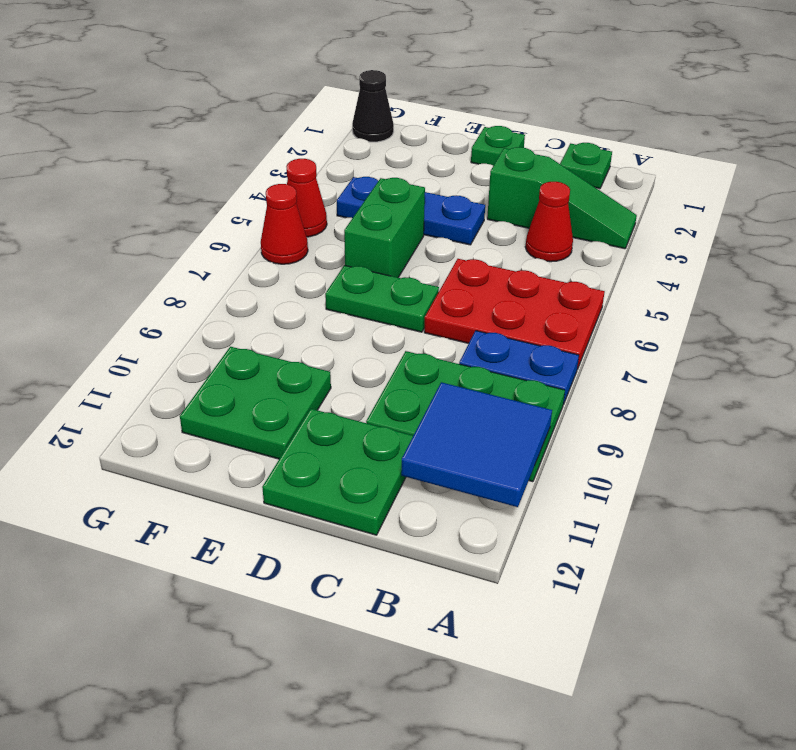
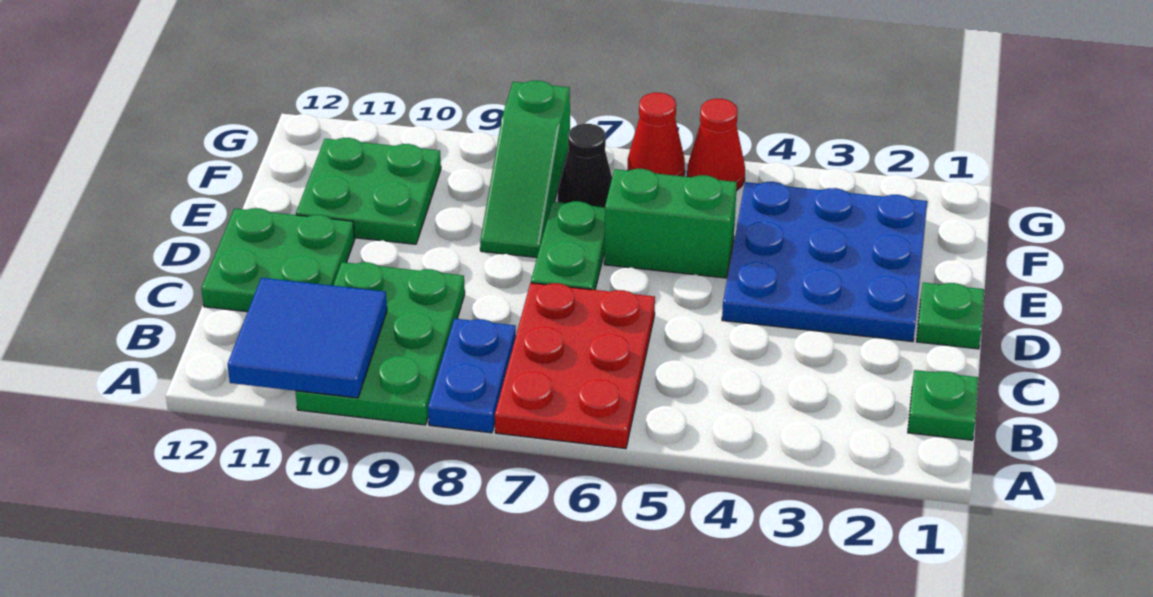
green slope A3:C3 level 1 top C -> green slope E8:G8 level 1 top G
red cone B4 level 1 -> none
blue plate D4:F4 level 1 -> blue plate D2:F4 level 1
black cone G1 level 1 -> black cone F7 level 1

